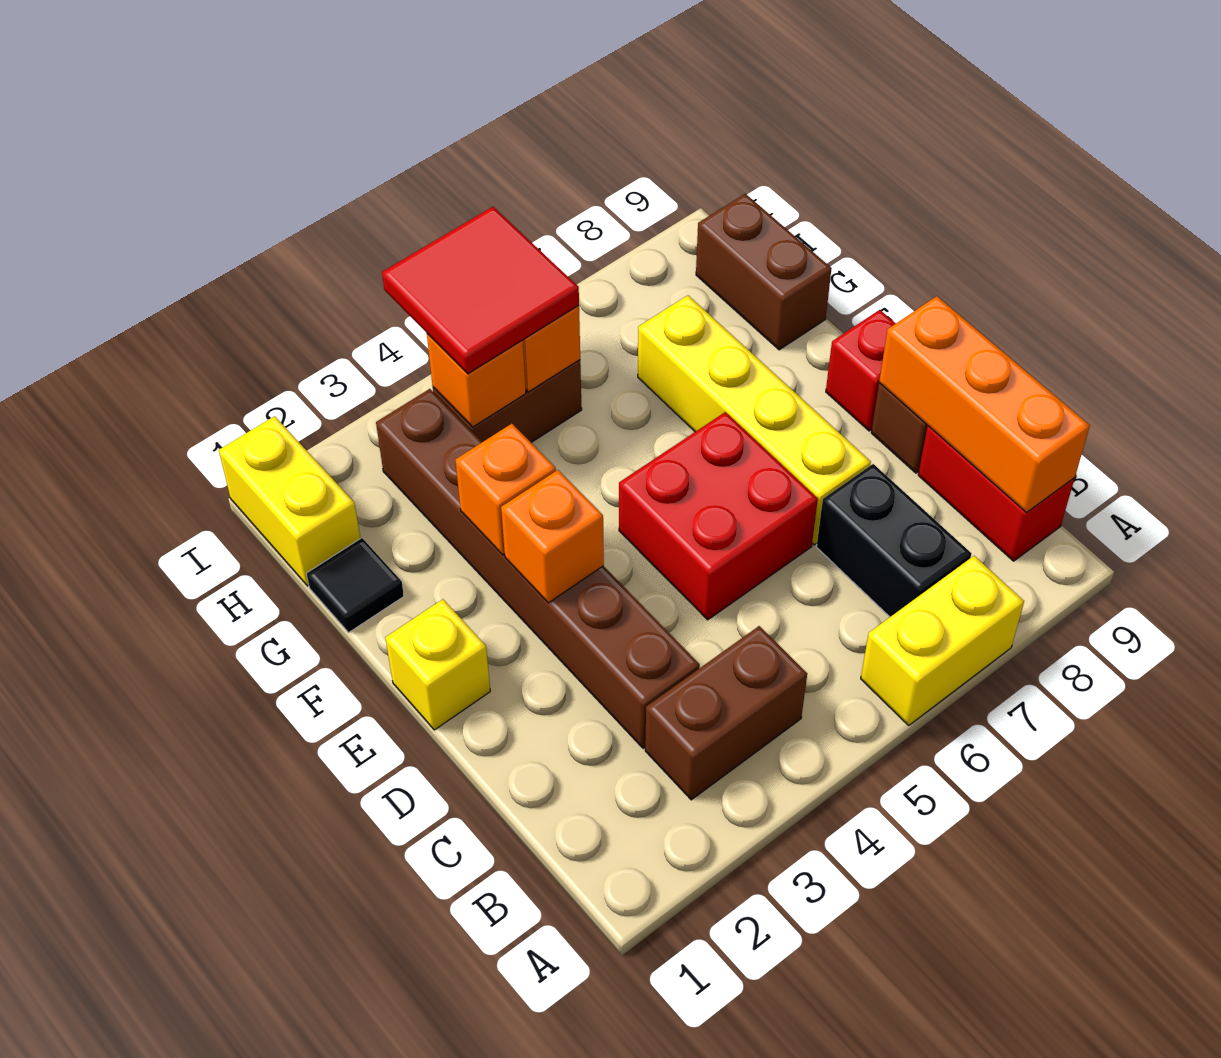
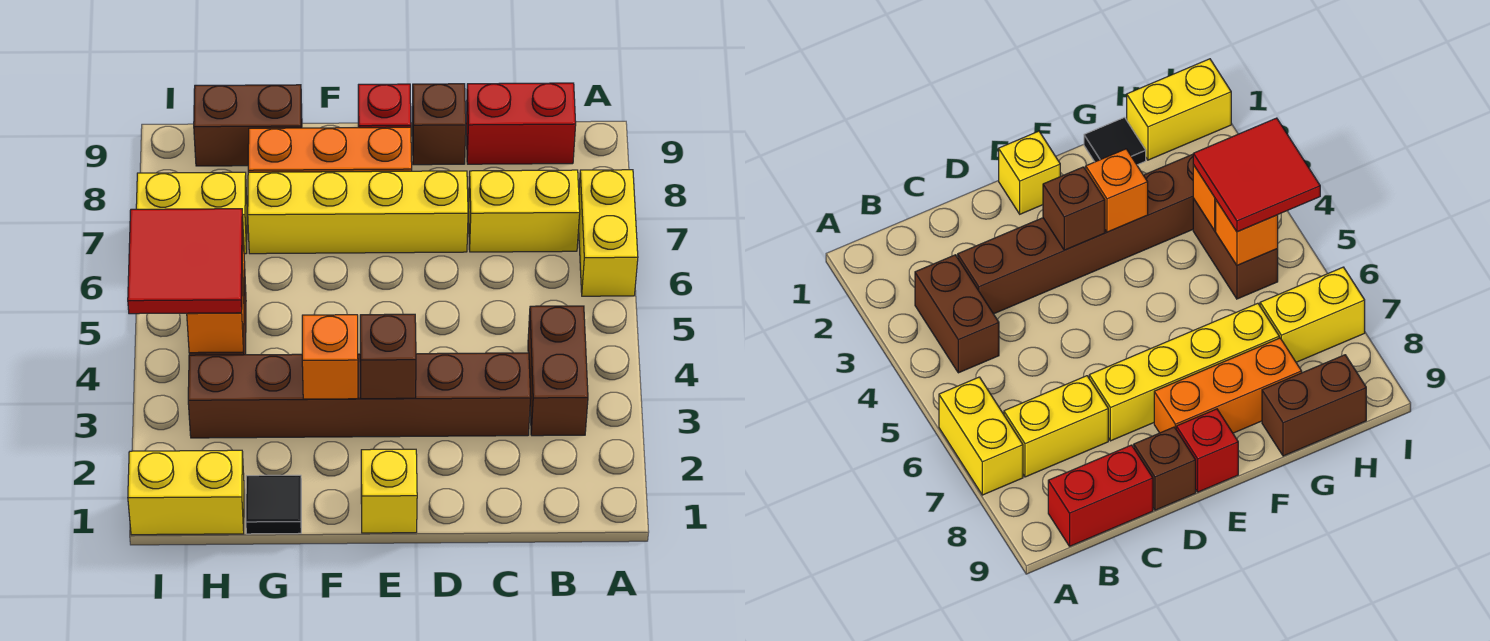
black brick B7:C7 level 1 -> yellow brick B7:C7 level 1
orange brick B9:D9 level 2 -> orange brick E8:G8 level 1
red brick D5:E6 level 1 -> none
orange brick E3 level 2 -> brown brick E3 level 2
none -> yellow brick H7:I7 level 1

